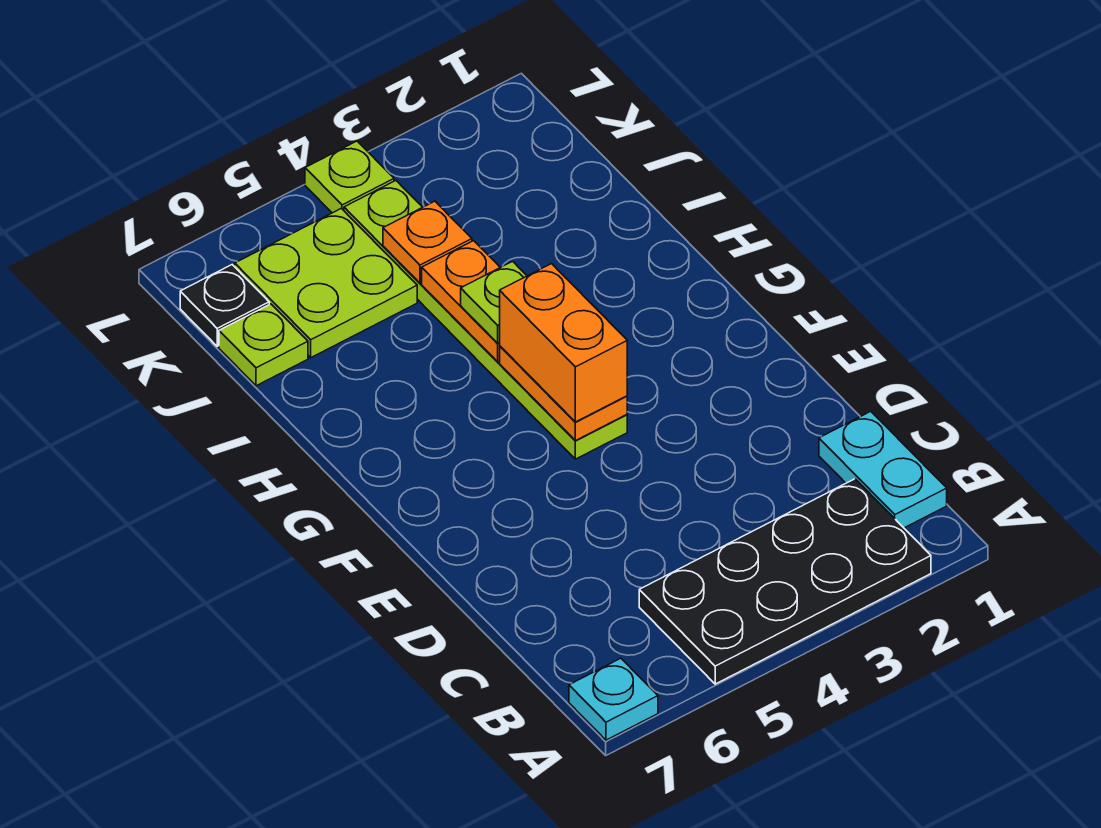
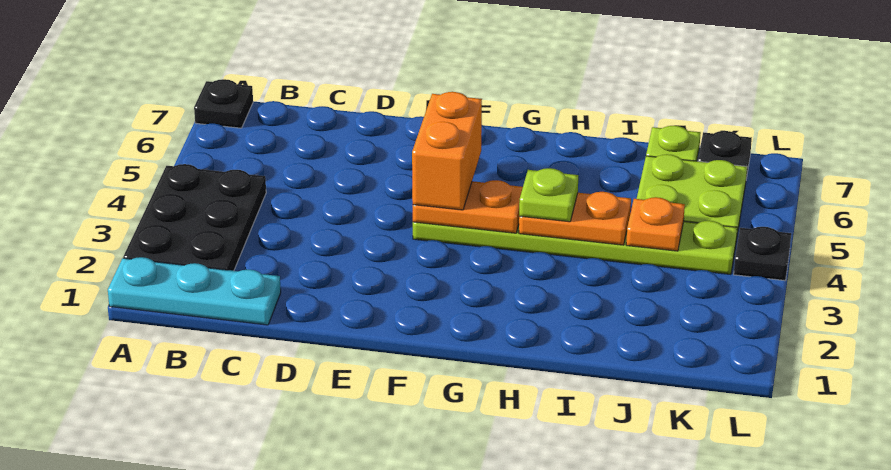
black plate A2:B5 level 1 -> black plate A2:B4 level 1
cyan plate A7 level 1 -> black plate A7 level 1
cyan plate B1:C1 level 1 -> cyan plate A1:C1 level 1
orange brick F4:G4 level 3 -> orange brick F4:F5 level 3
lime plate L4 level 1 -> black plate L4 level 1

